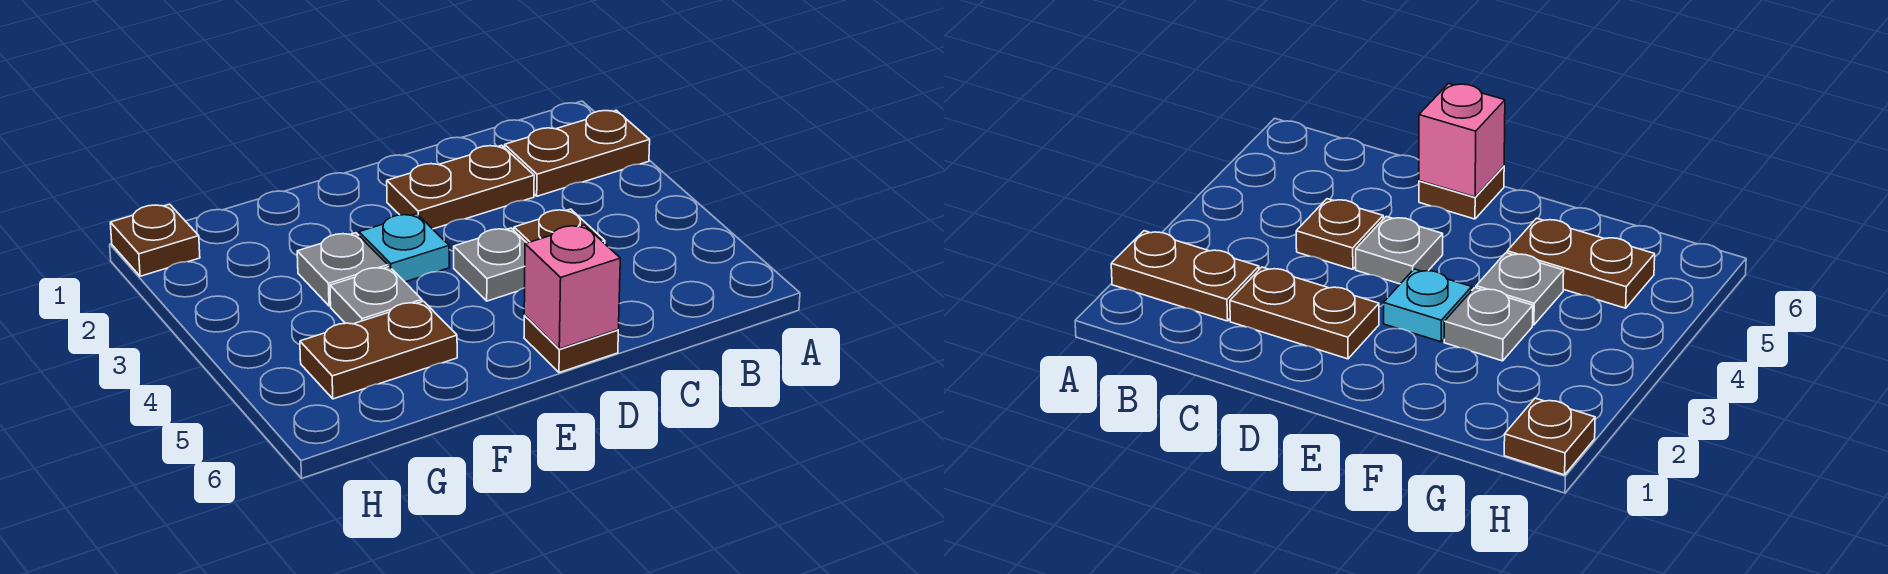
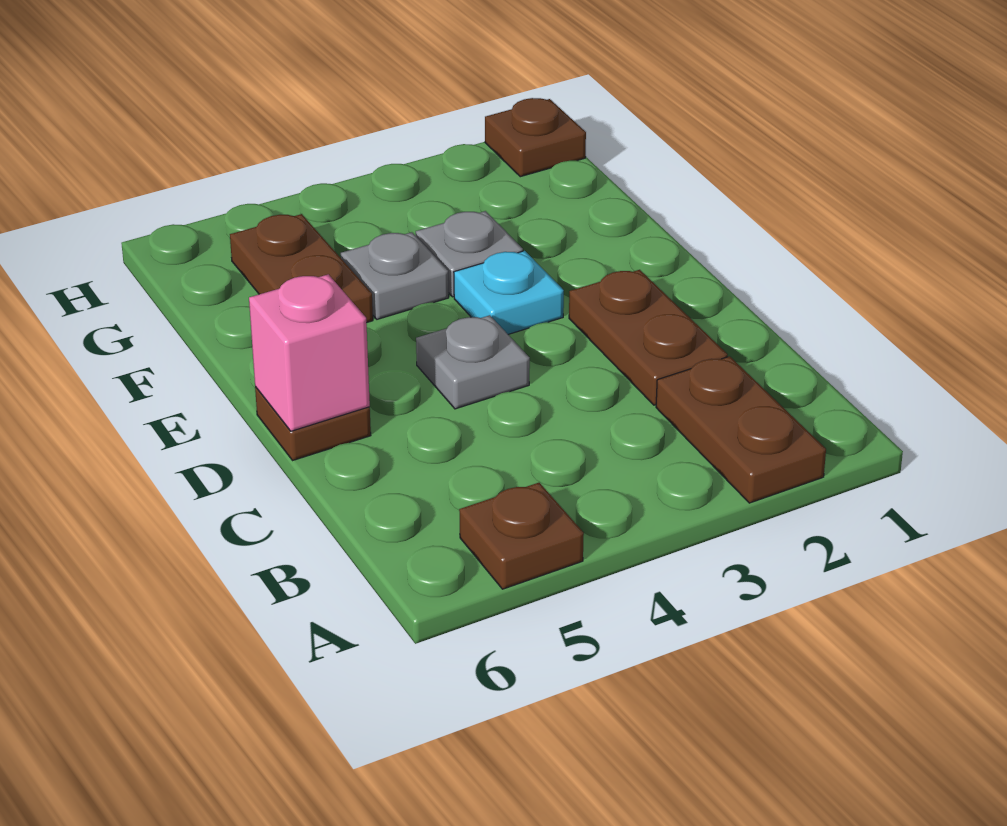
brown plate C4 level 1 -> brown plate A5 level 1

